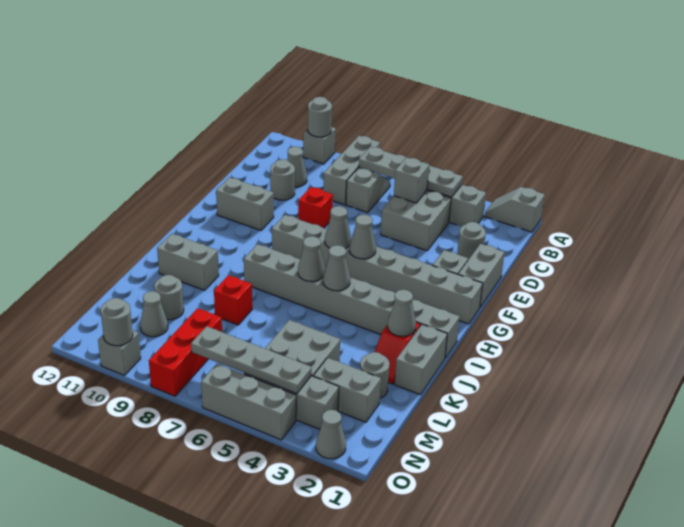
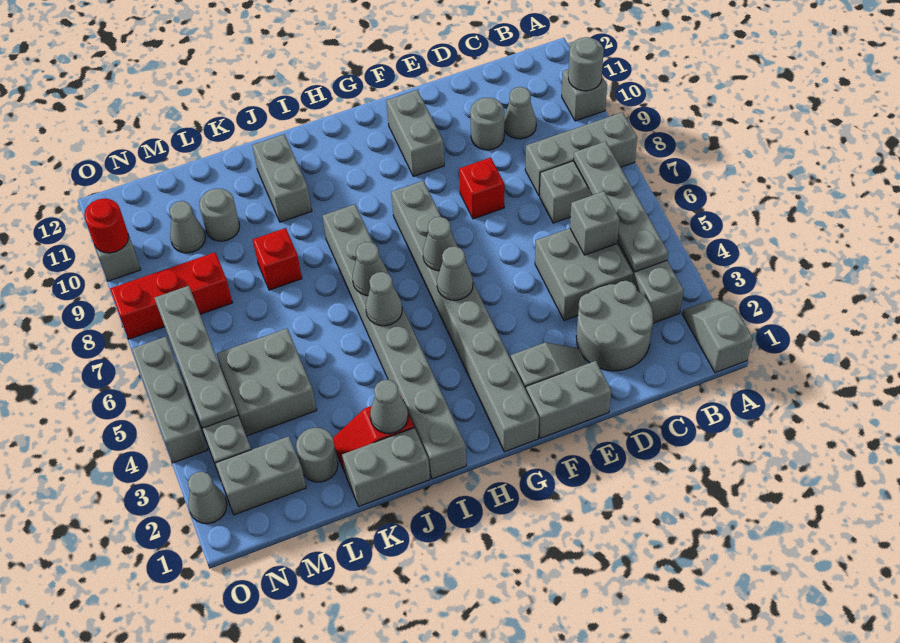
grey round brick D2 level 1 -> grey round brick C2:D3 level 1
grey brick M2:M3 level 1 -> grey brick M2:N2 level 1
grey round brick O10 level 2 -> red round brick O10 level 2

